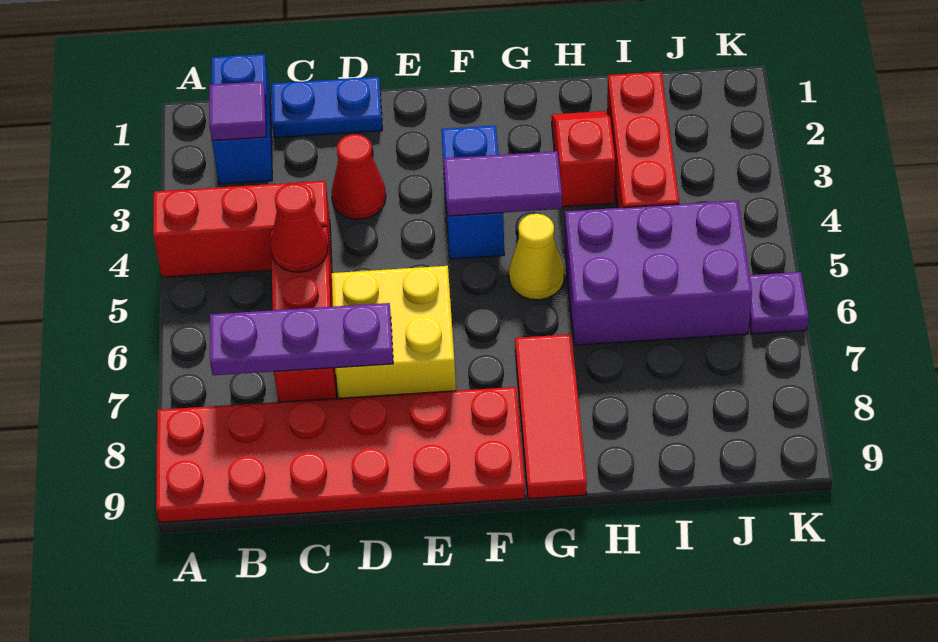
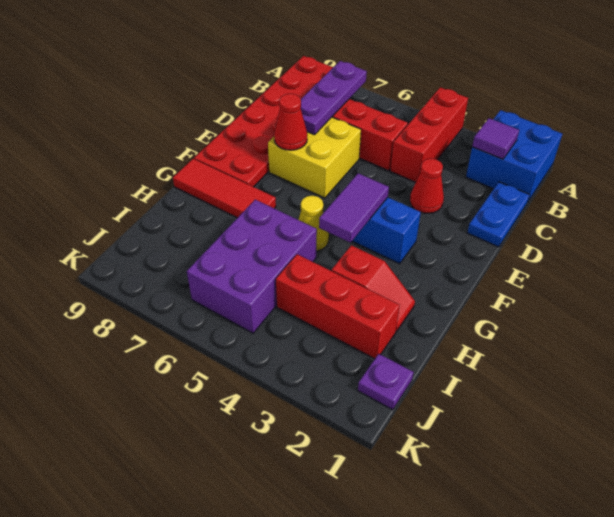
blue brick B1:B2 level 1 -> blue brick A1:B2 level 1
red cone C5 level 2 -> red cone E7 level 2
purple plate K6 level 1 -> purple plate J1 level 1

